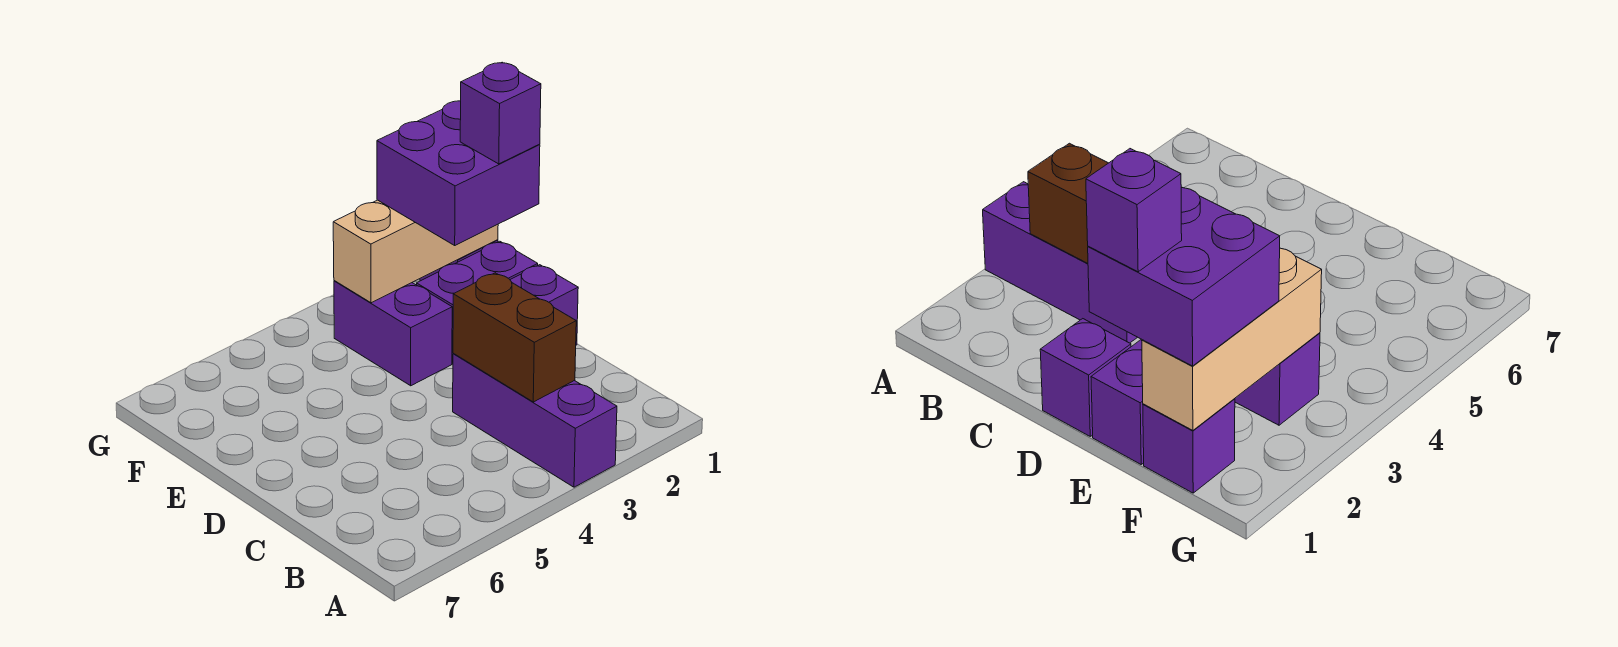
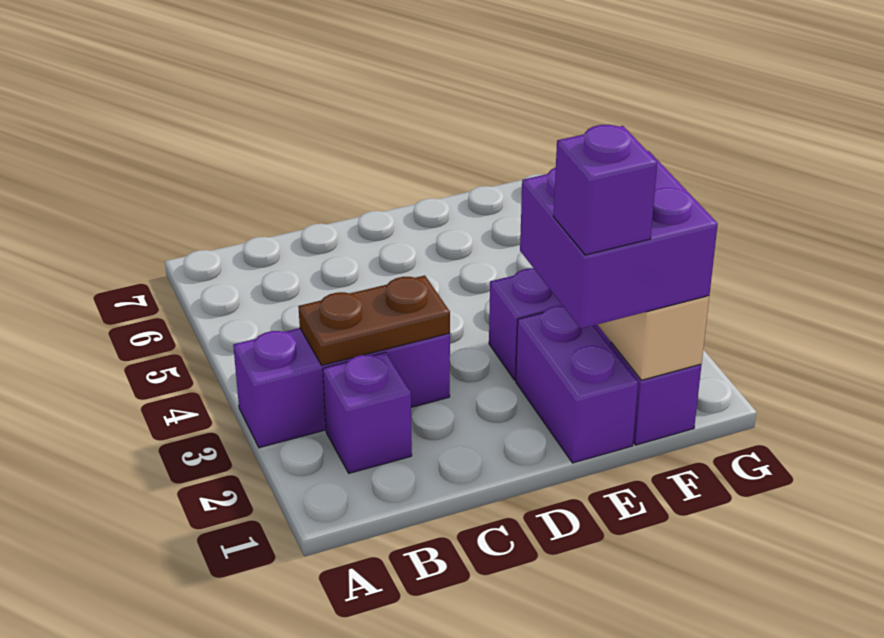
brown brick B3:C3 level 2 -> brown plate B3:C3 level 2
purple brick D1 level 1 -> purple brick B2 level 1

